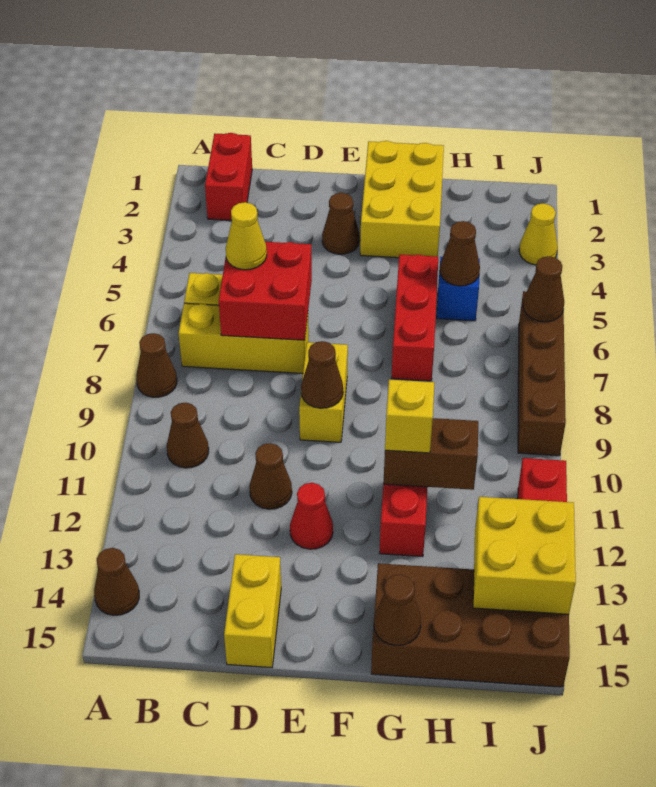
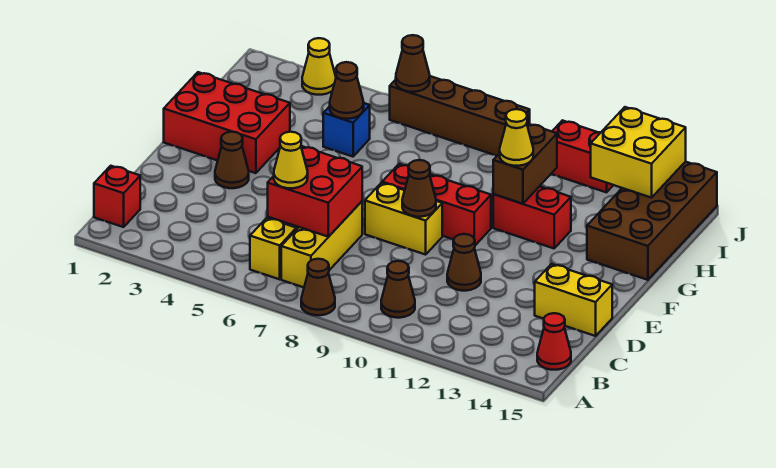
brown cone A14 level 1 -> none
red brick B1:B2 level 1 -> red brick B1 level 1
red cone E12 level 1 -> red cone B15 level 1
yellow brick F1:G3 level 1 -> red brick F1:G3 level 1
red brick G5:G7 level 1 -> red brick F8:F10 level 1
yellow brick G11 level 3 -> yellow cone G11 level 3
brown cone G15 level 2 -> none

